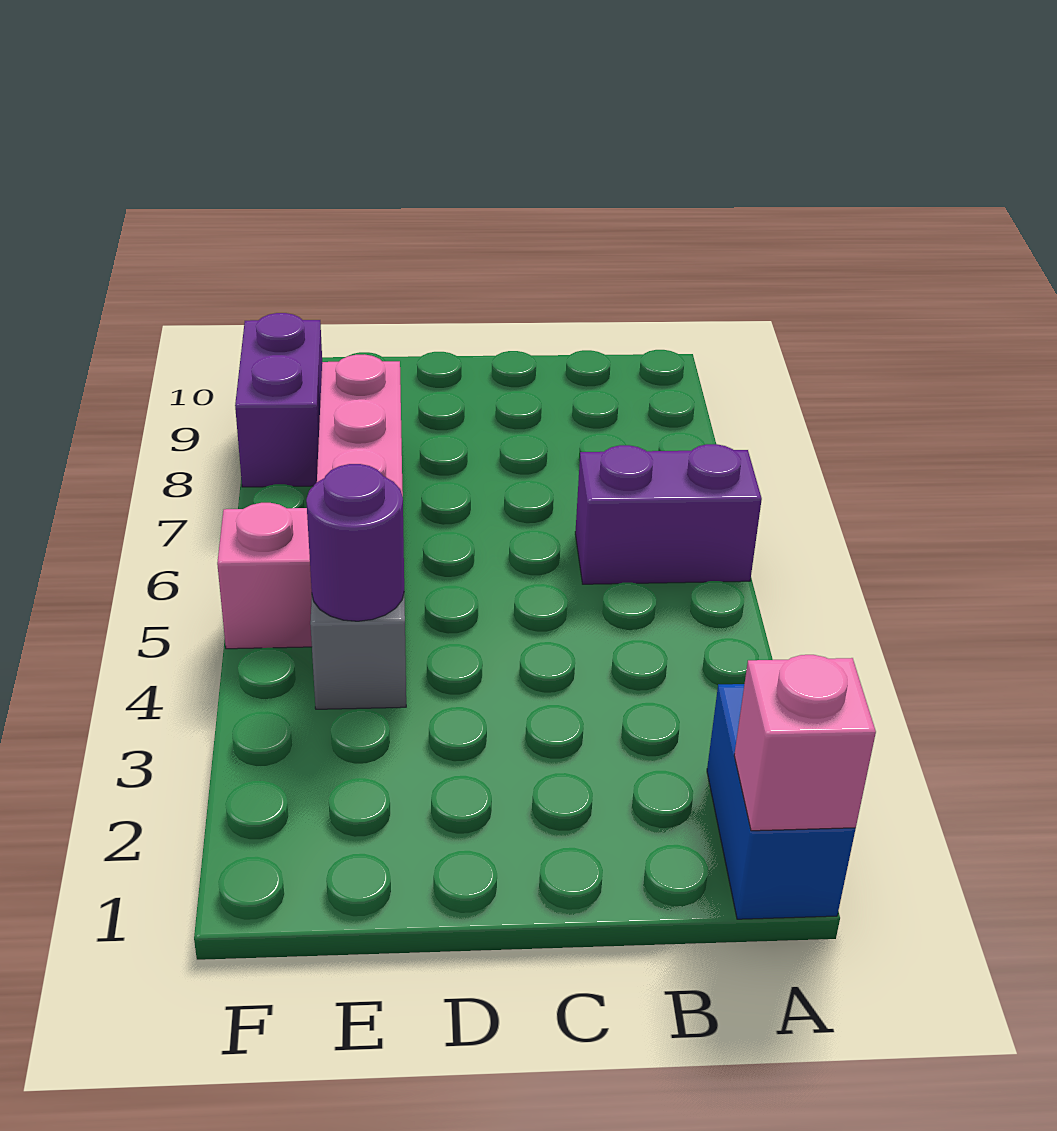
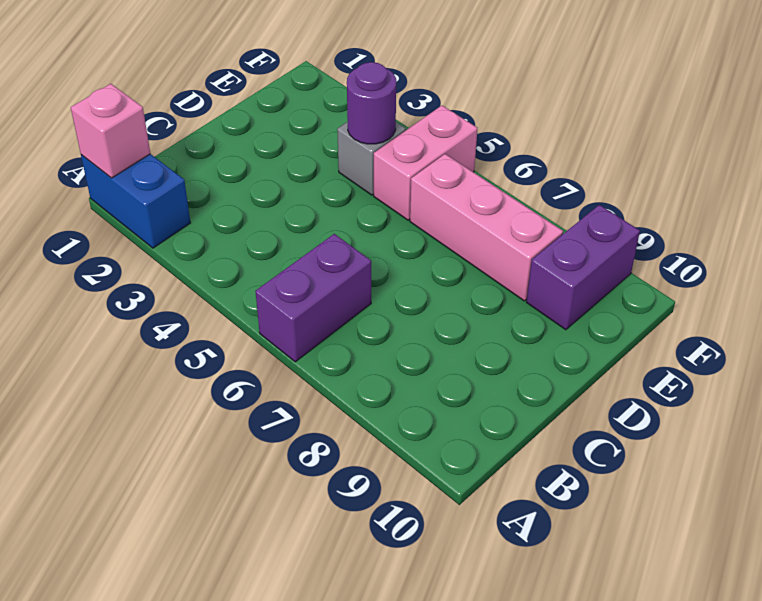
purple brick F8:F9 level 1 -> purple brick E9:F9 level 1

